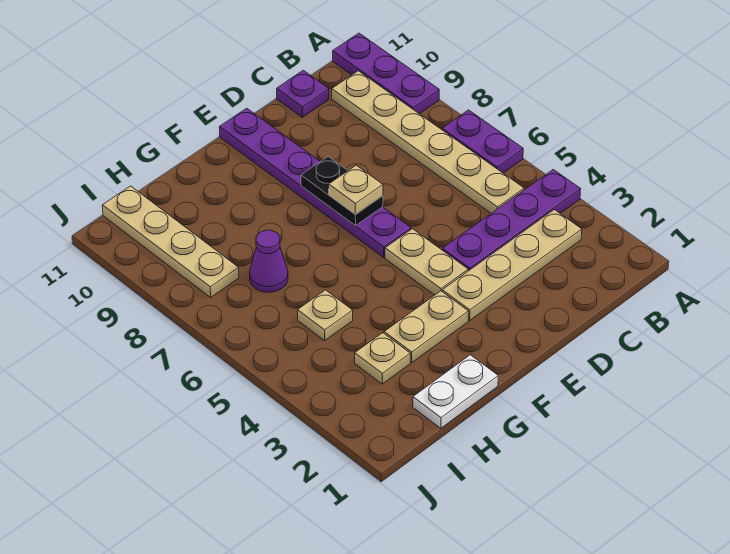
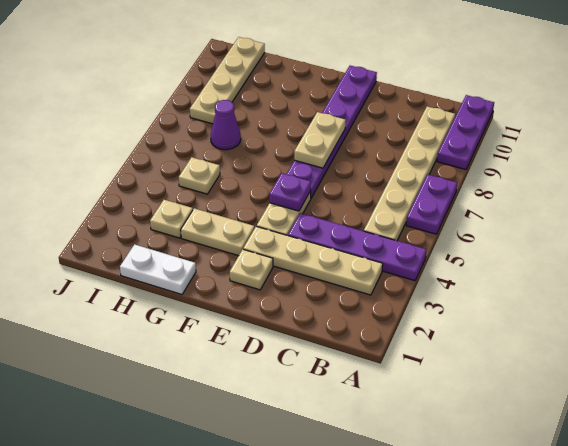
purple plate C11 level 1 -> purple plate E5 level 2
black plate E7:E8 level 2 -> tan plate E7:E8 level 2
tan plate E7 level 3 -> tan plate E2 level 1

